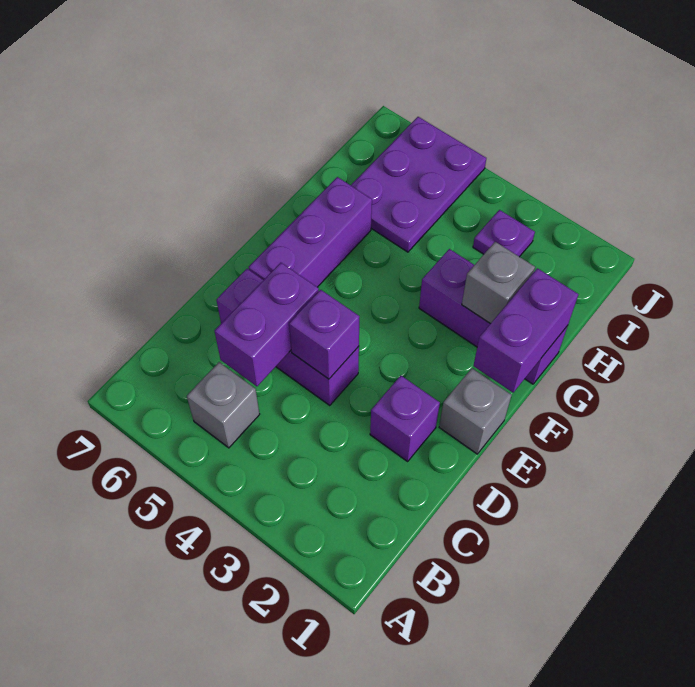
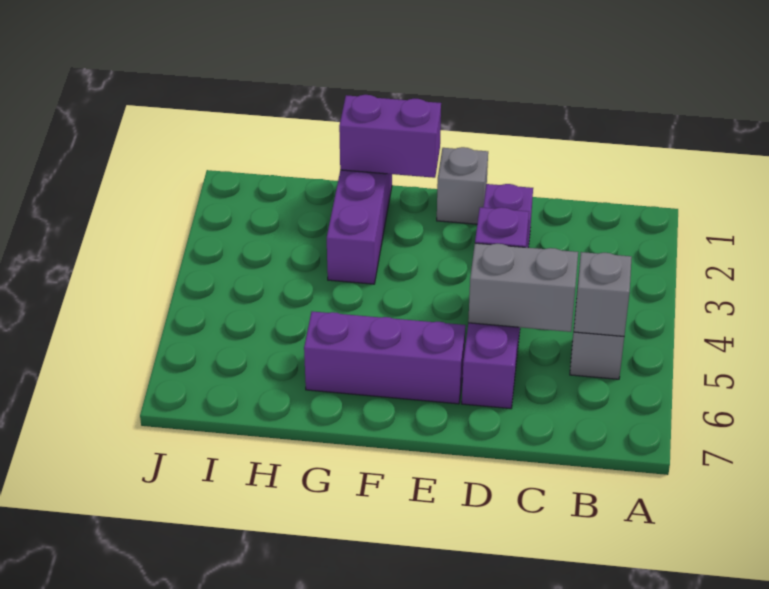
purple brick C5:D5 level 2 -> grey brick C5:D5 level 2
grey brick G2 level 2 -> grey brick B5 level 2
purple plate H5:J6 level 1 -> none
purple plate I3 level 1 -> none

